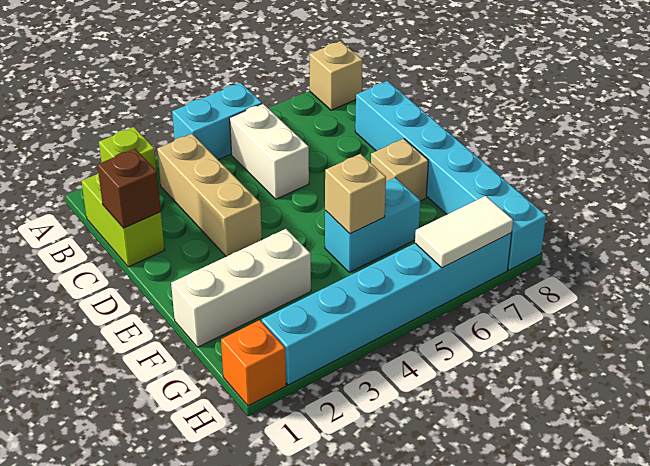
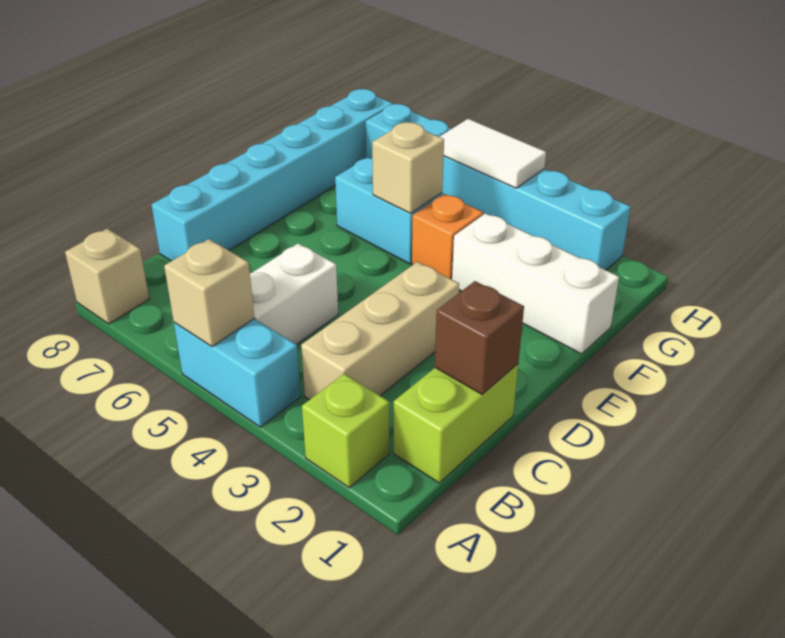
tan brick E7 level 1 -> tan brick A5 level 2
orange brick H1 level 1 -> orange brick F4 level 1
white tile H6:H7 level 2 -> white tile H4:H5 level 2

